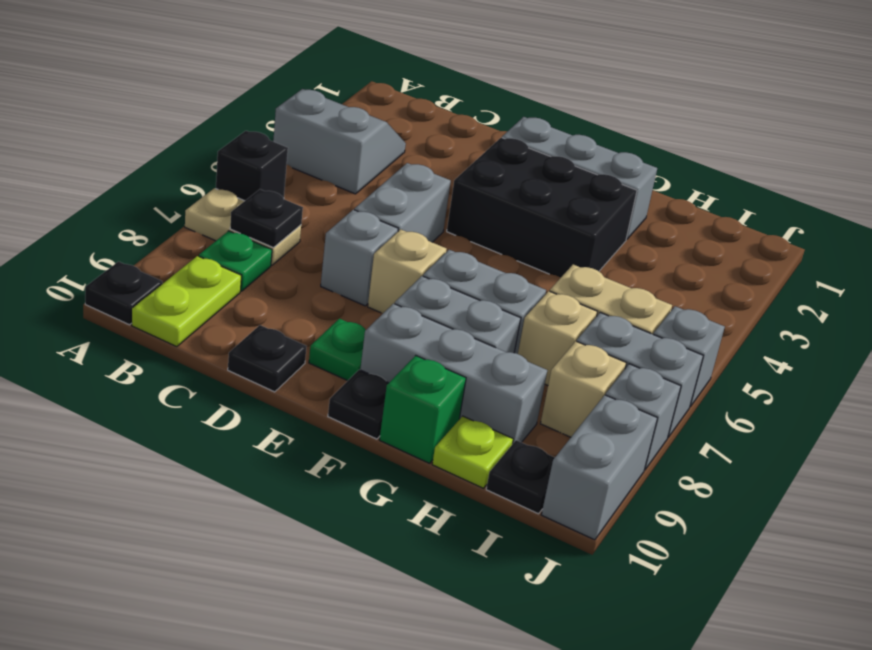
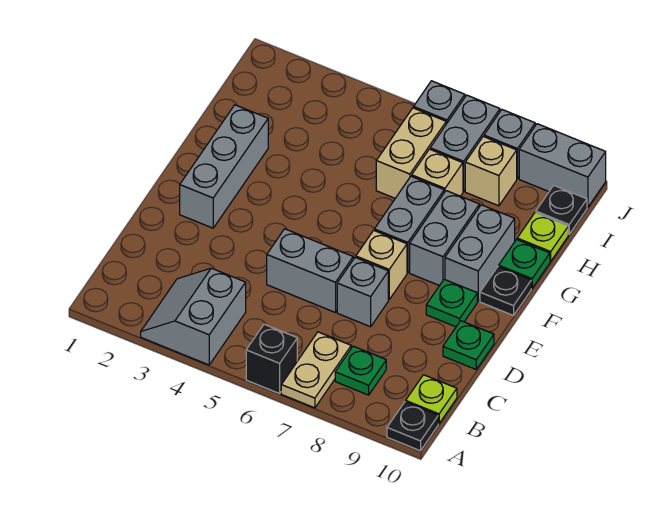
black plate B7 level 2 -> none
lime plate B9:B10 level 1 -> lime plate B10 level 1
black plate D10 level 1 -> green plate D10 level 1
black brick E3:G4 level 1 -> none
grey brick F9:H9 level 1 -> grey brick F9:G9 level 1
green brick G10 level 1 -> green plate G10 level 1

